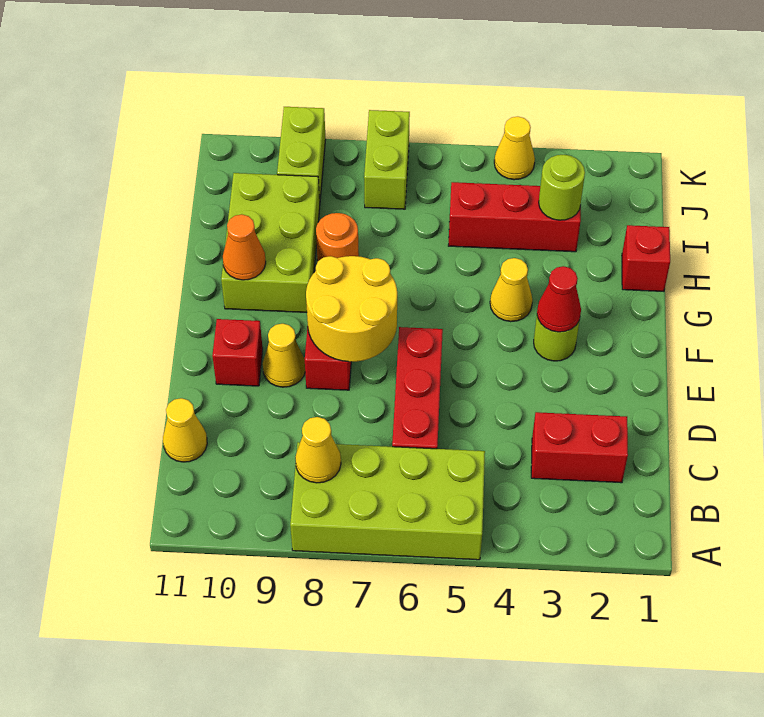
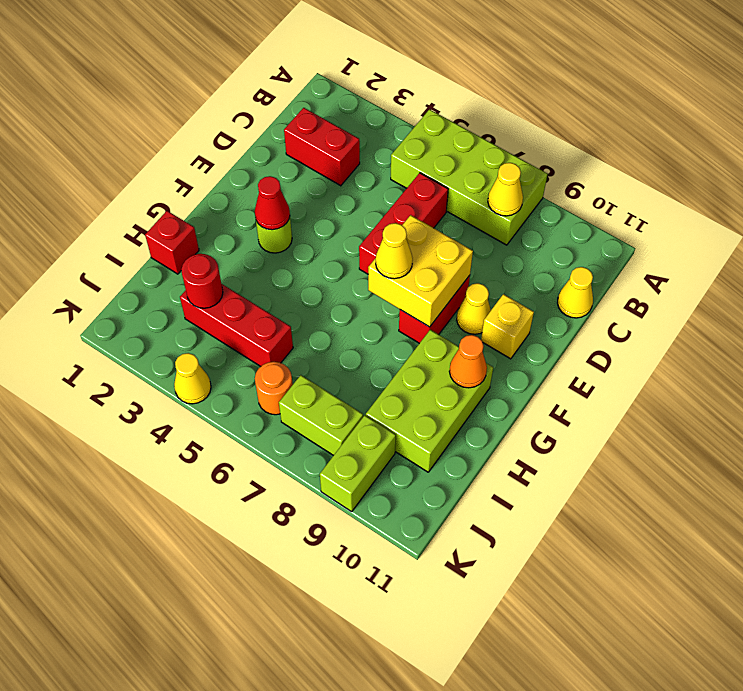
yellow round brick E7:F8 level 2 -> yellow brick E7:F8 level 2
red brick E10 level 1 -> yellow brick E10 level 1
yellow cone G4 level 1 -> yellow cone F7 level 3
orange round brick H8 level 1 -> orange round brick J6 level 1
lime round brick I3 level 2 -> red round brick I3 level 2
lime brick J7:K7 level 1 -> lime brick J7:J8 level 1

